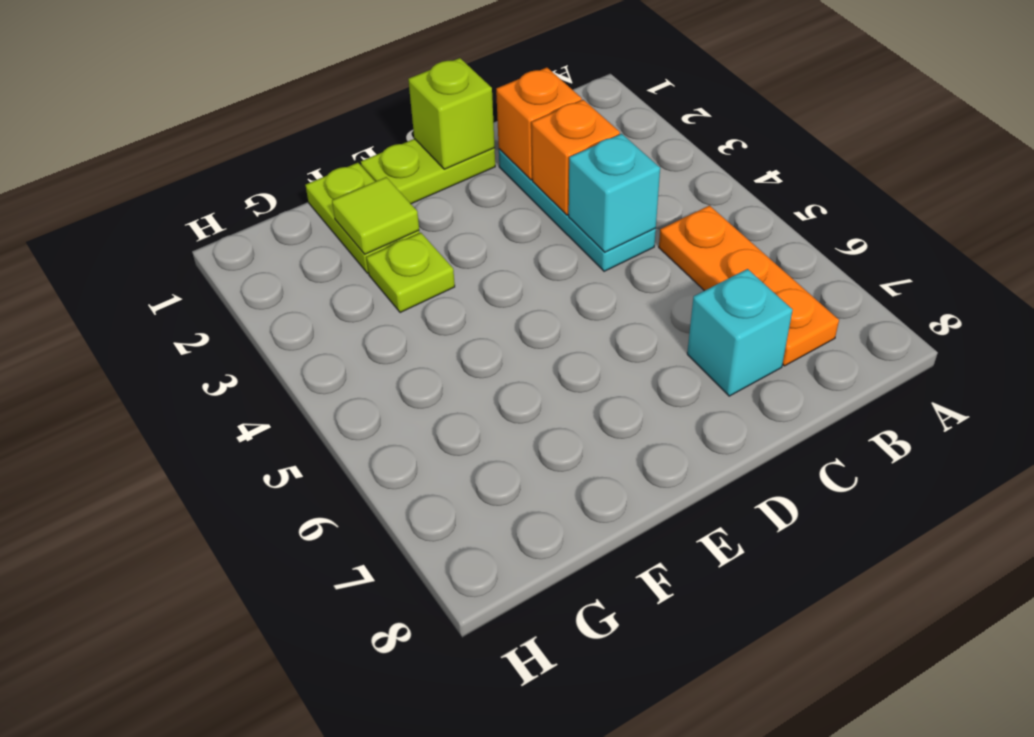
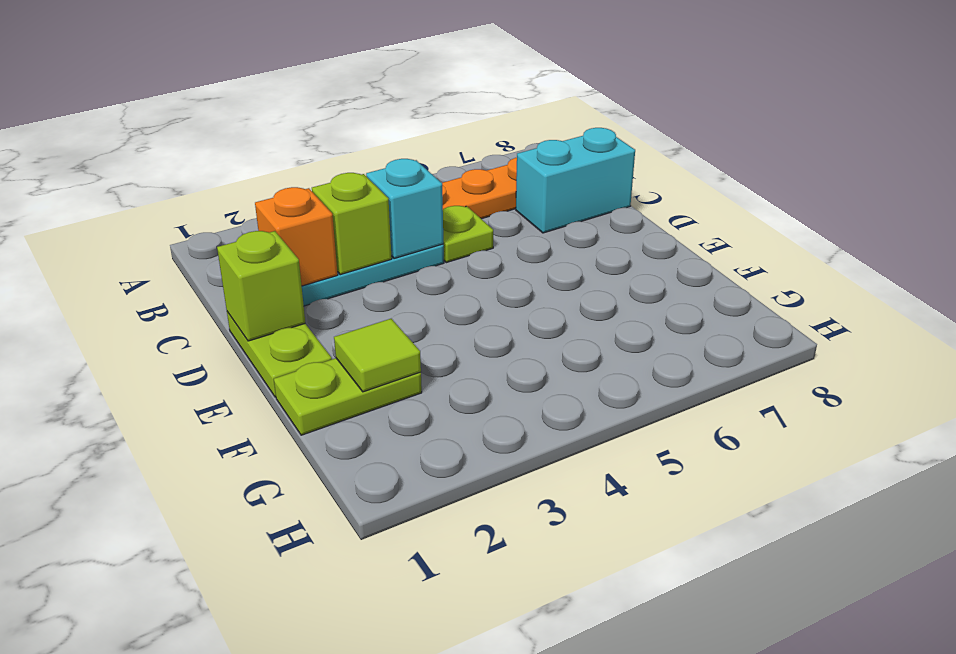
orange brick C3 level 2 -> lime brick C3 level 2
cyan brick C7 level 1 -> cyan brick C7:C8 level 1
lime plate F3 level 1 -> lime plate C5 level 1

